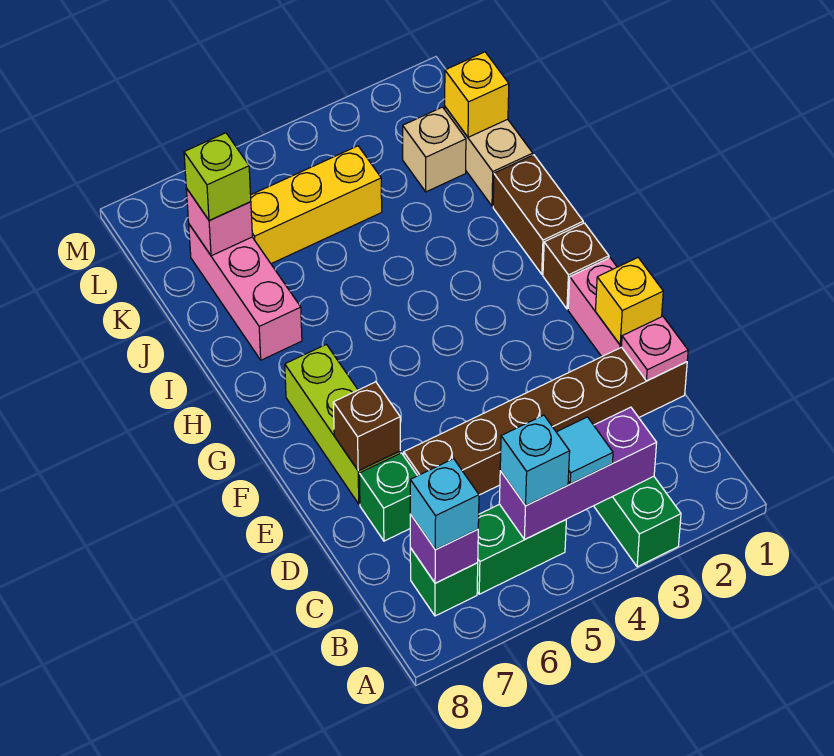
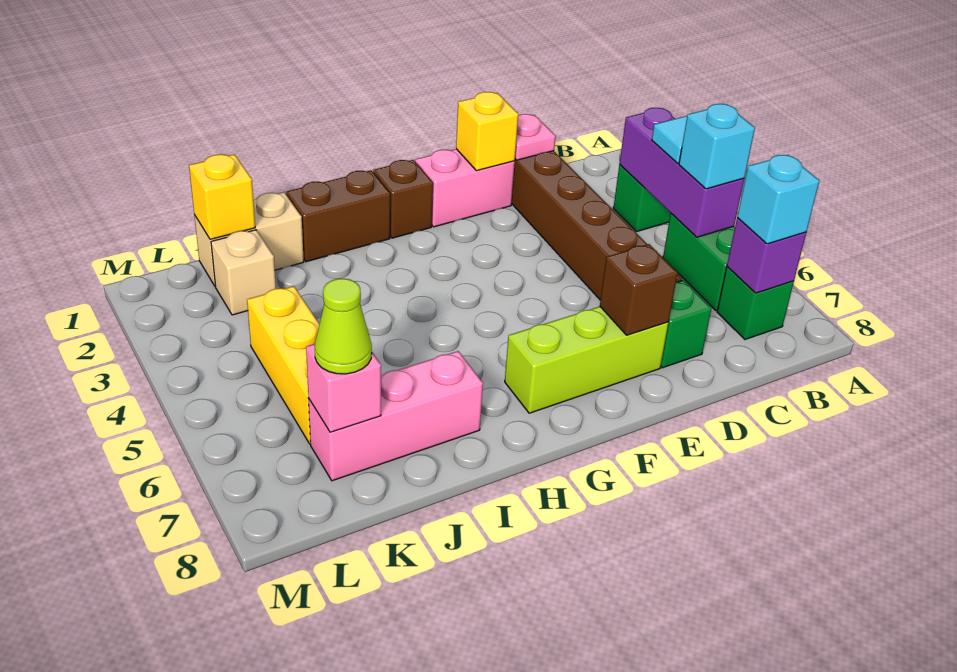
lime brick K7 level 3 -> lime cone K7 level 3

